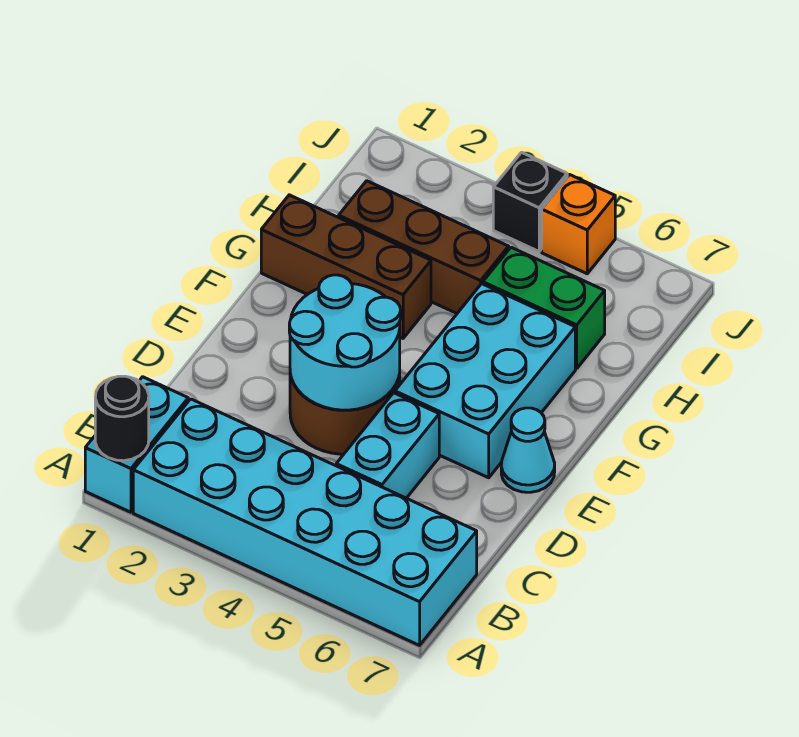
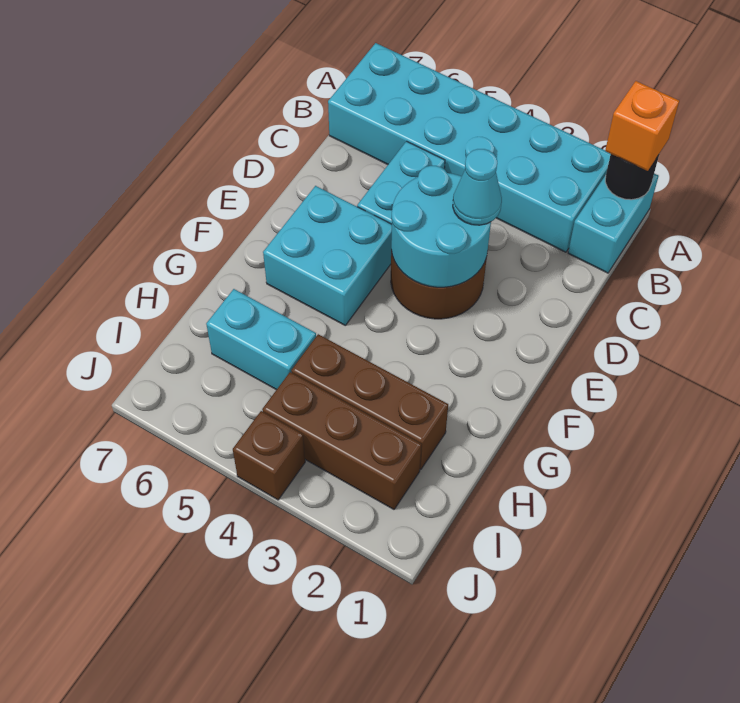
cyan brick E5:G6 level 1 -> cyan brick E5:F6 level 1
cyan cone E7 level 1 -> cyan cone D3 level 3
brown brick G1:G3 level 1 -> brown brick I2:I4 level 1
green brick H5:H6 level 1 -> cyan brick H5:H6 level 1
black brick J4 level 1 -> brown brick J4 level 1
orange brick J5 level 1 -> orange brick A1 level 3

